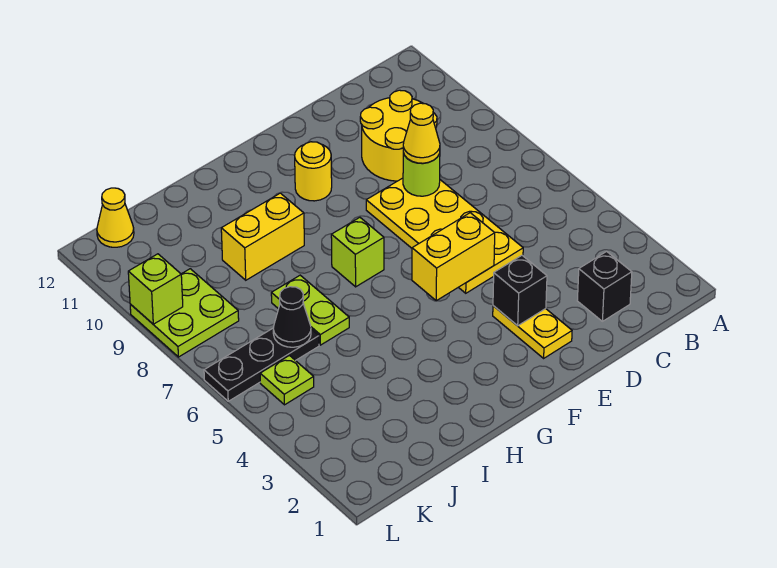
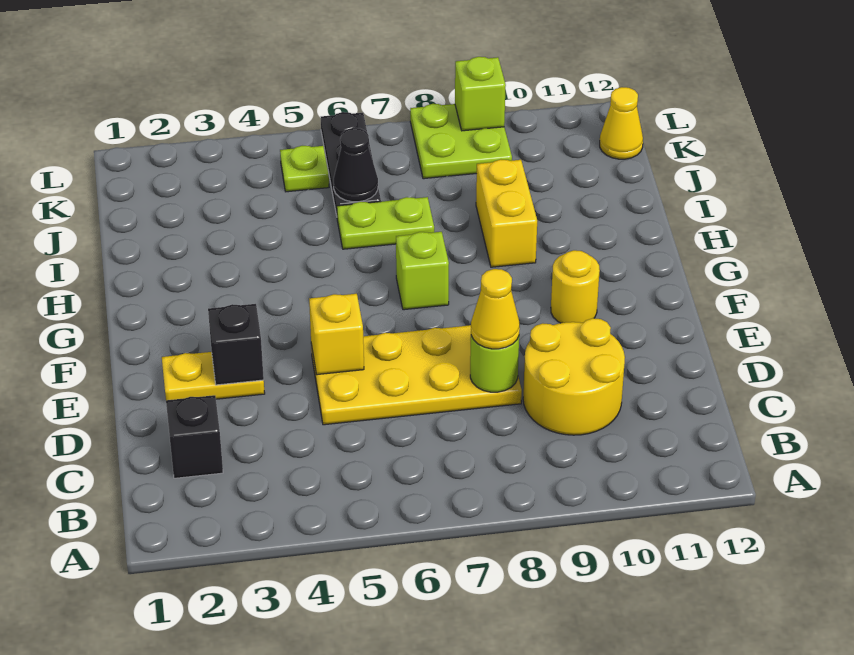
yellow brick E5:F5 level 2 -> yellow brick E5 level 2

